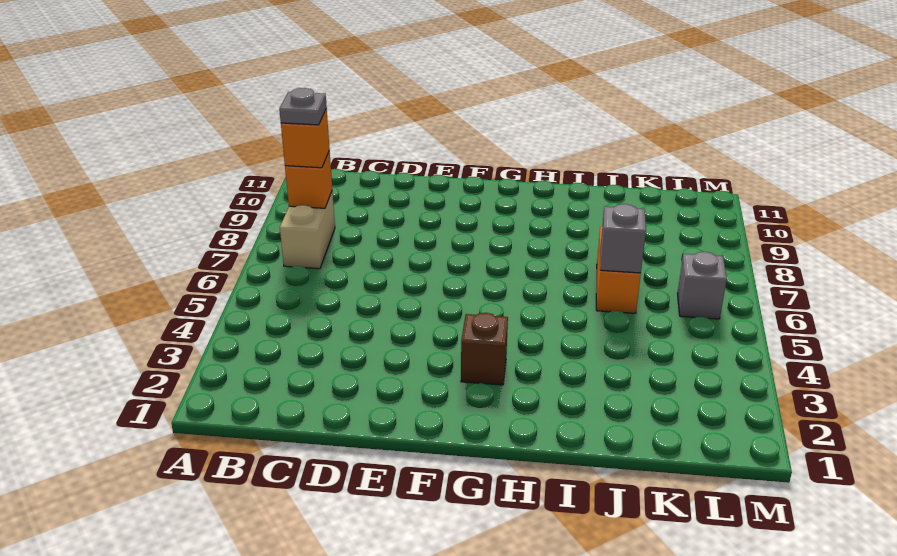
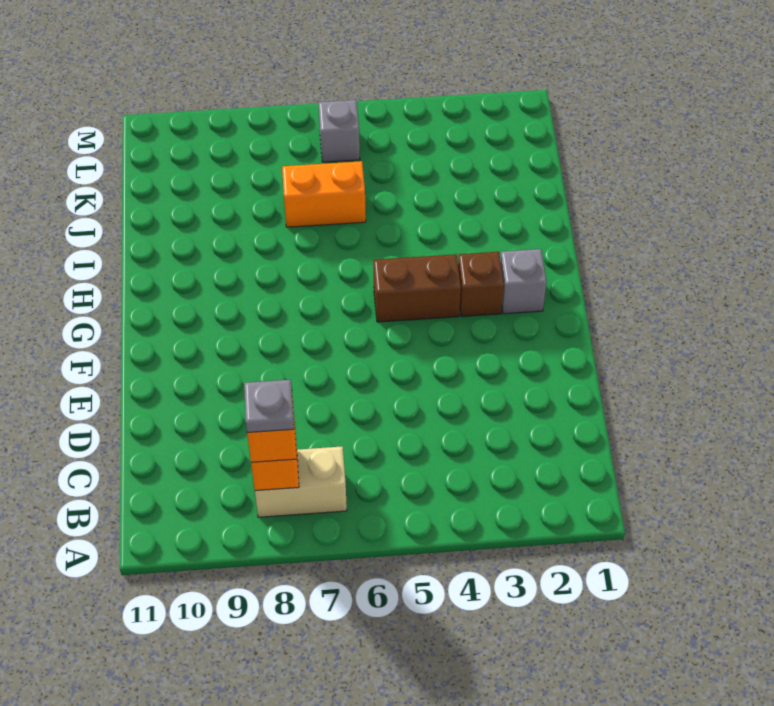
none -> brown brick G4:G5 level 1
grey brick J6 level 2 -> grey brick G2 level 1

